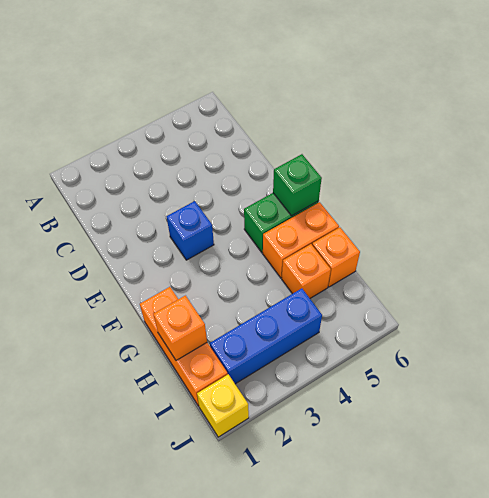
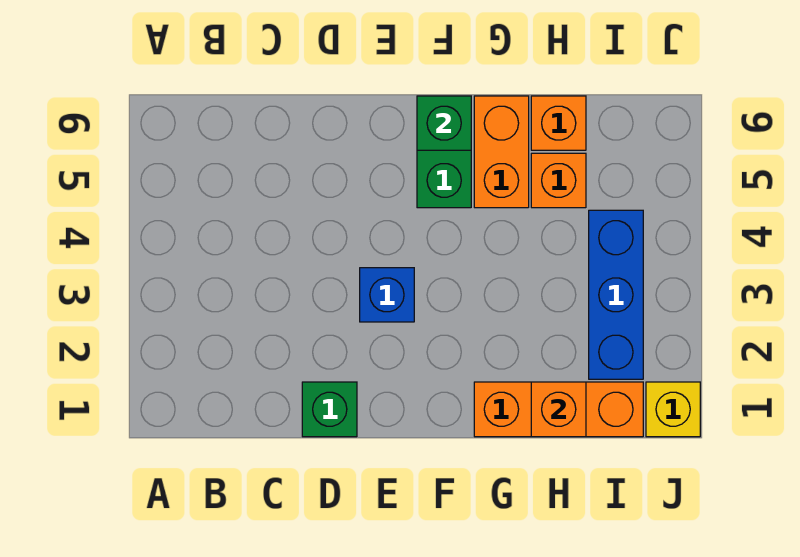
none -> green brick D1 level 1

